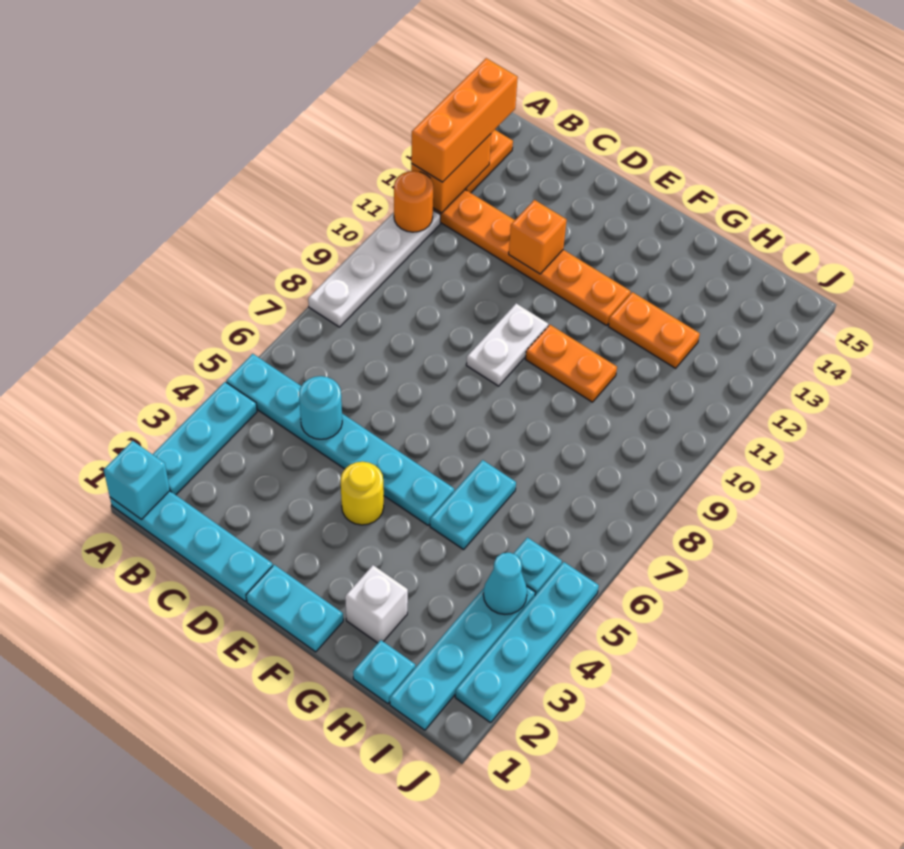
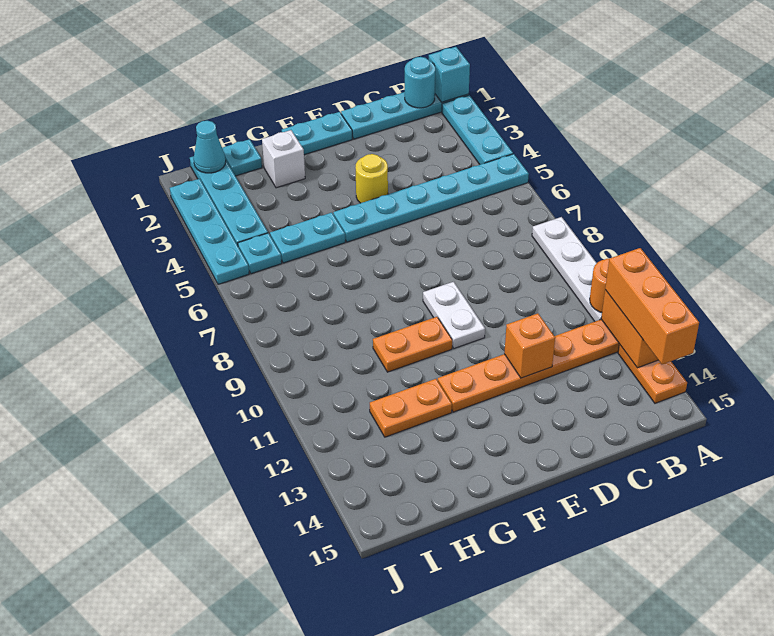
cyan round brick C5 level 2 -> cyan round brick B1 level 2
cyan plate G5:G6 level 1 -> cyan plate G5:H5 level 1
cyan cone I4 level 2 -> cyan cone I1 level 2

